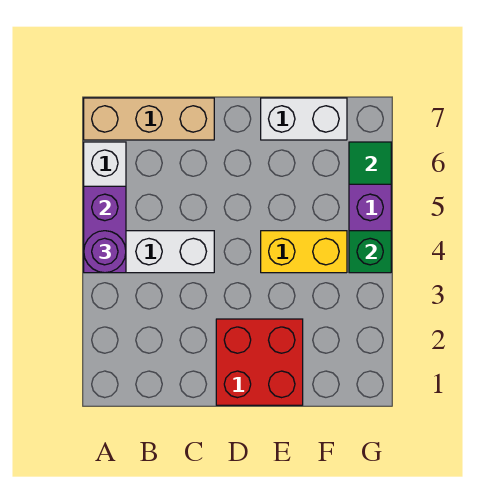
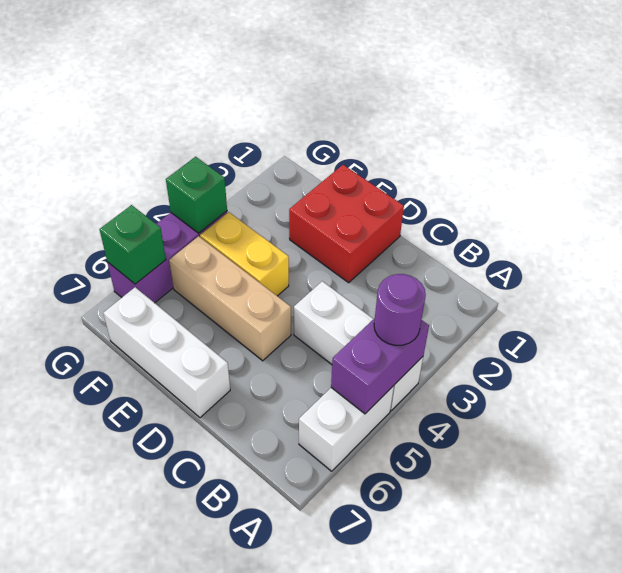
tan brick A7:C7 level 1 -> tan brick D5:F5 level 1
white brick E7:F7 level 1 -> white brick D7:F7 level 1
green tile G6 level 2 -> green brick G6 level 2

